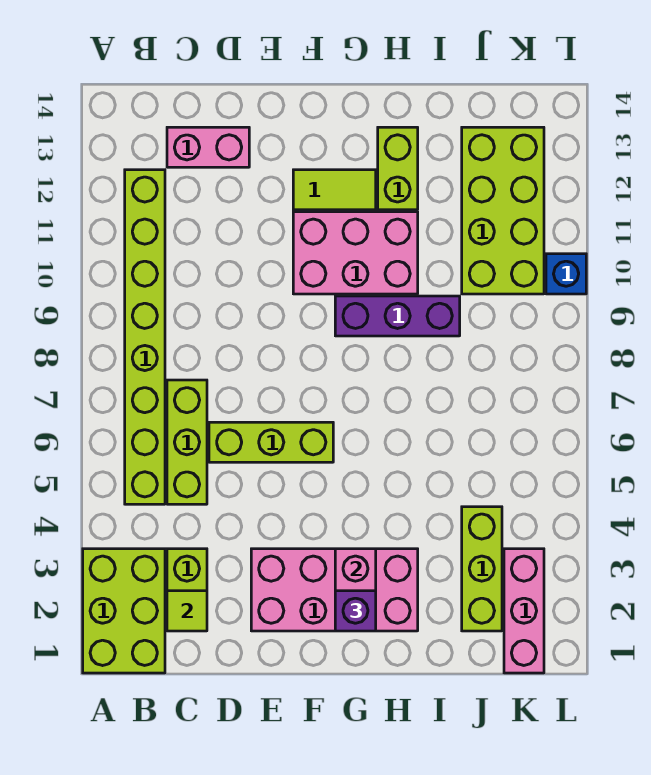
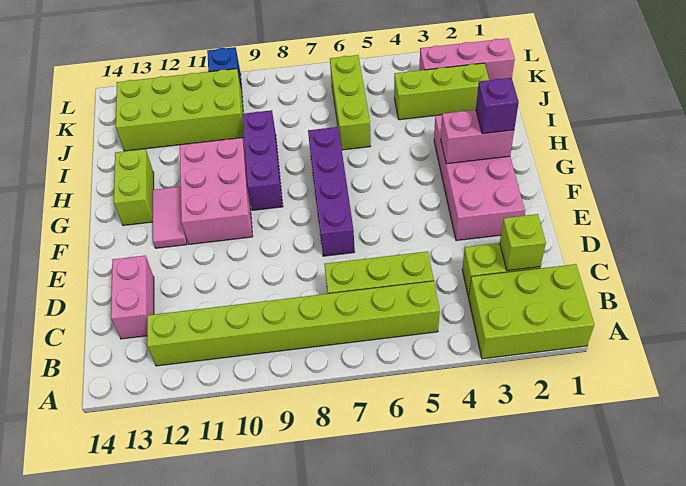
lime tile C2 level 2 -> lime brick C2 level 2
lime brick D6:F6 level 1 -> lime brick I6:K6 level 1
none -> purple brick E7:H7 level 1
lime tile F12:G12 level 1 -> pink tile F12:G12 level 1
lime brick H12:H13 level 1 -> lime brick G13:H13 level 1

